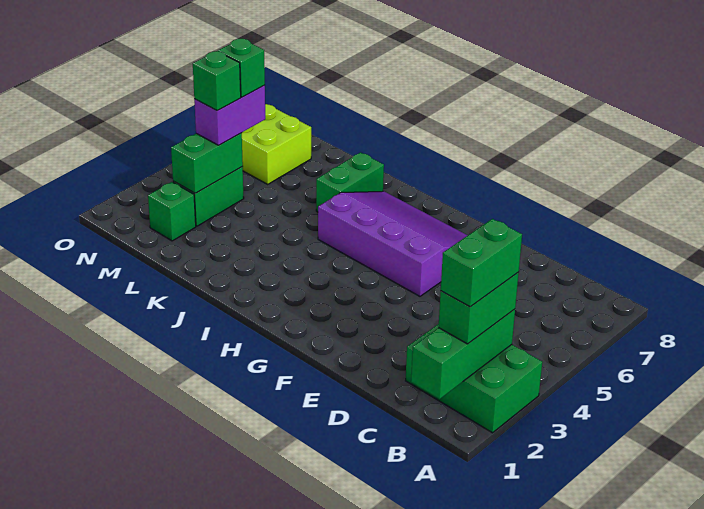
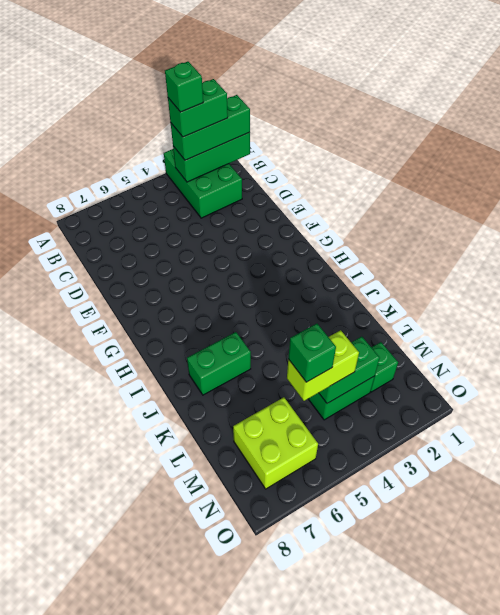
green brick B2:B3 level 3 -> green brick B1:B3 level 3
purple slope F5:I7 level 1 top 5 -> none
purple brick M4:M5 level 3 -> lime brick M4:M5 level 3
green brick M4 level 4 -> green brick B3 level 5

